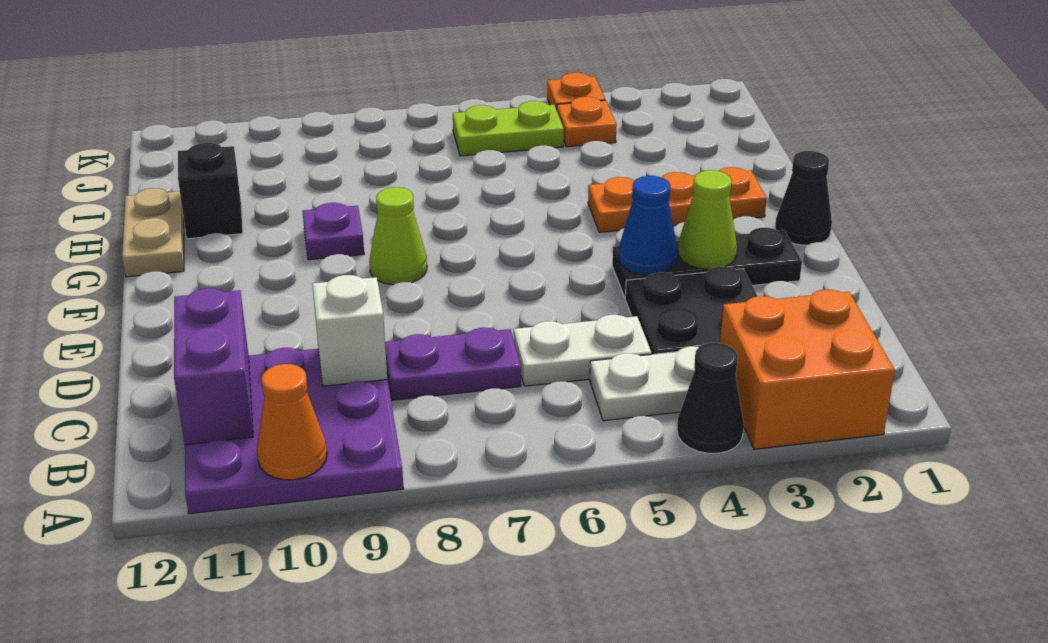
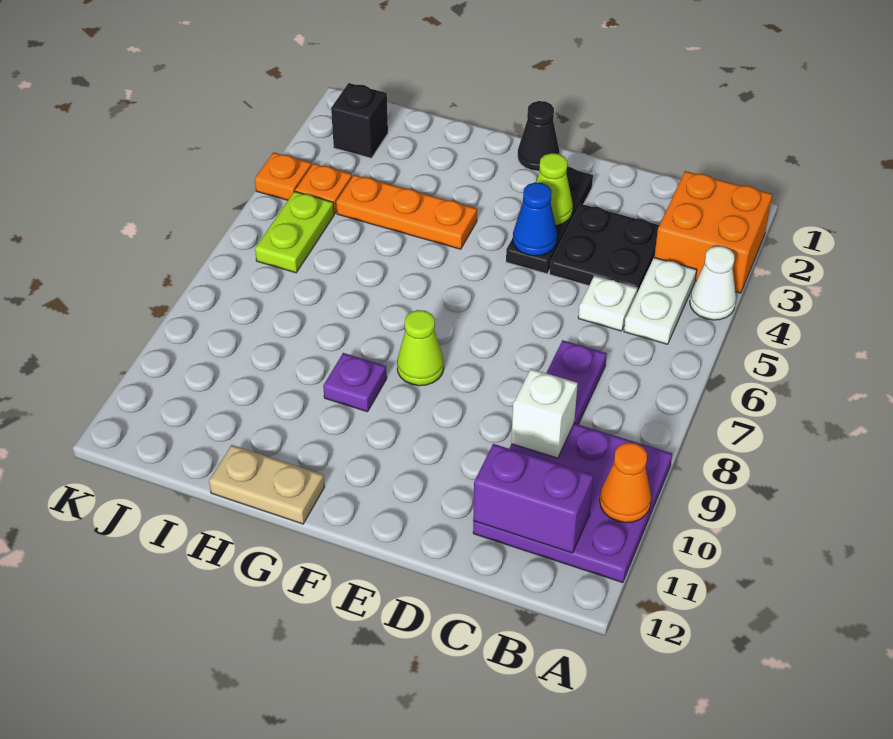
black cone A4 level 1 -> white cone A4 level 1
white plate C5:C6 level 1 -> white plate C5 level 1
orange plate G2:G4 level 1 -> orange plate G4:I4 level 1
black brick H11 level 1 -> black brick J2 level 1

